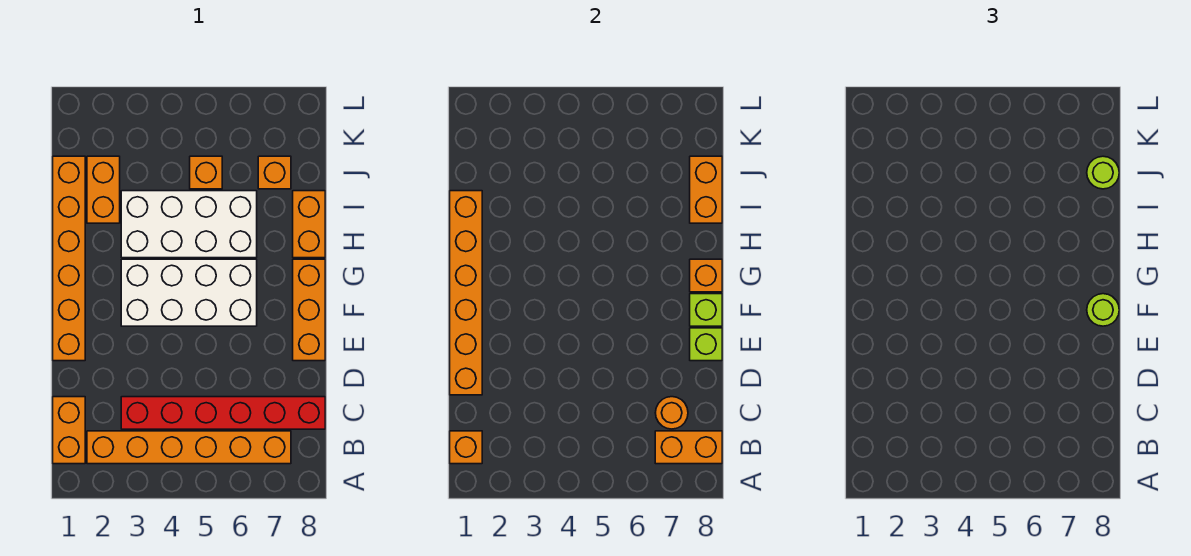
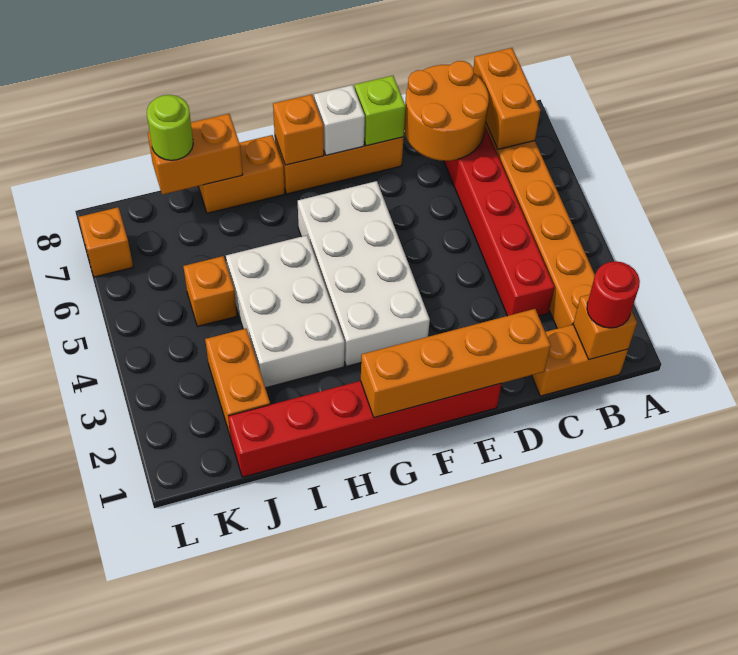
none -> red round brick B1 level 3
orange round brick C7 level 2 -> orange round brick C7:D8 level 2
orange brick D1:I1 level 2 -> orange brick D1:G1 level 2
orange brick E1:J1 level 1 -> red brick E1:J1 level 1
lime brick F8 level 2 -> white brick F8 level 2
lime round brick F8 level 3 -> none
white brick H3:I6 level 1 -> white brick H3:I5 level 1
orange brick I2:J2 level 1 -> orange brick J2:J3 level 1
orange brick J7 level 1 -> orange brick L7 level 1

